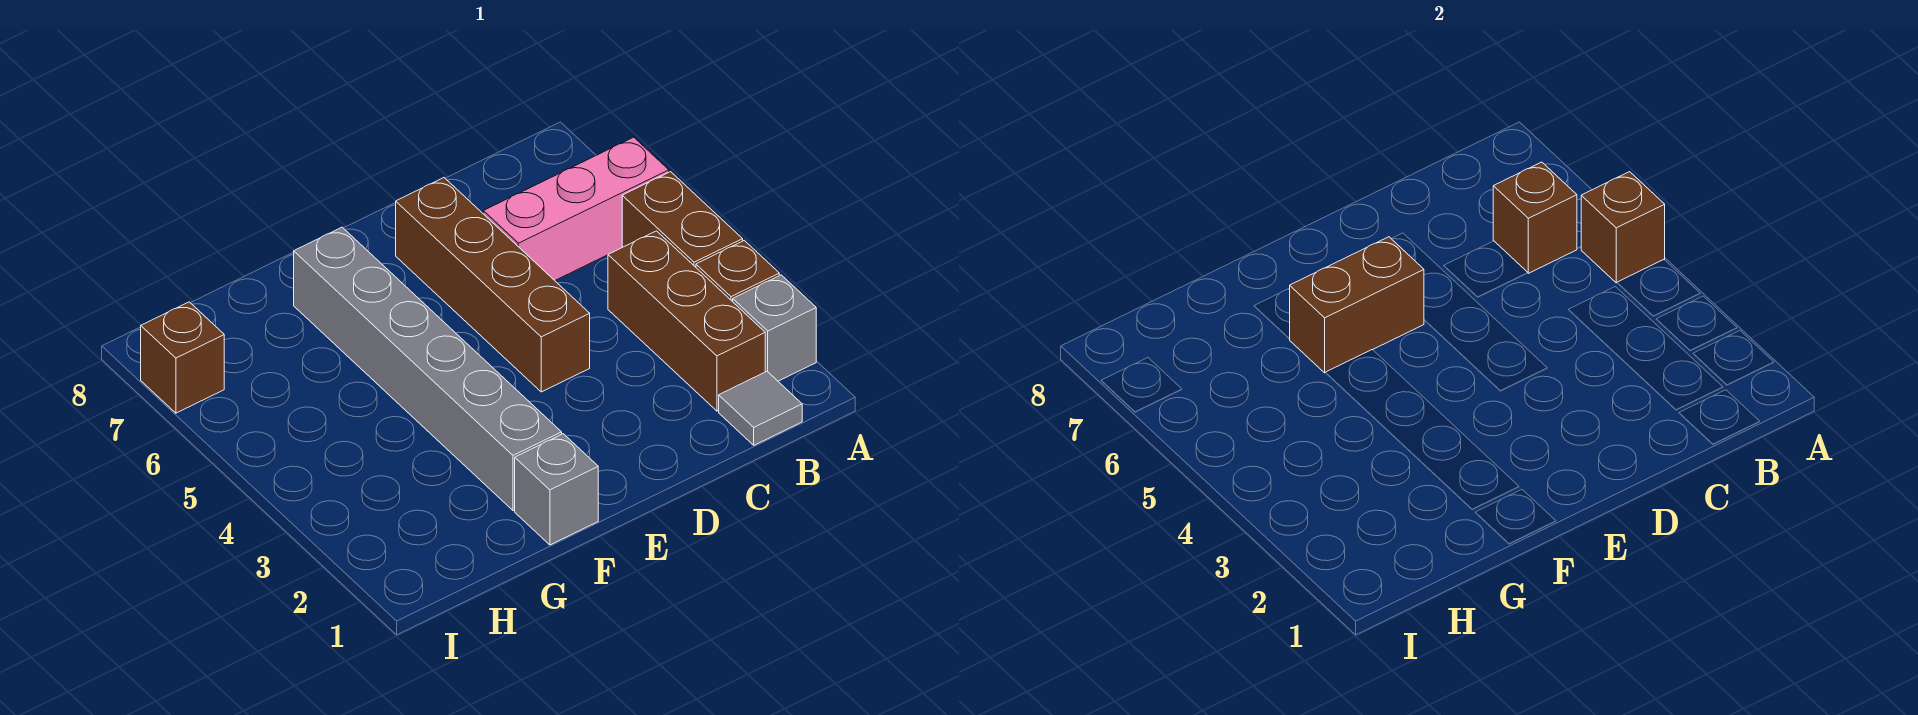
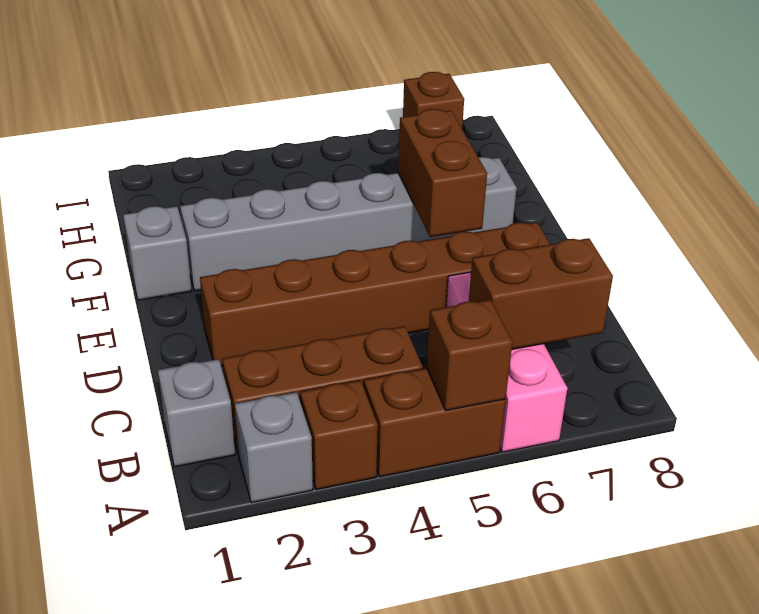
grey tile B1 level 1 -> grey brick B1 level 1
brown brick B6 level 2 -> brown brick B6:B7 level 2
brown brick D4:D7 level 1 -> brown brick D2:D7 level 1

